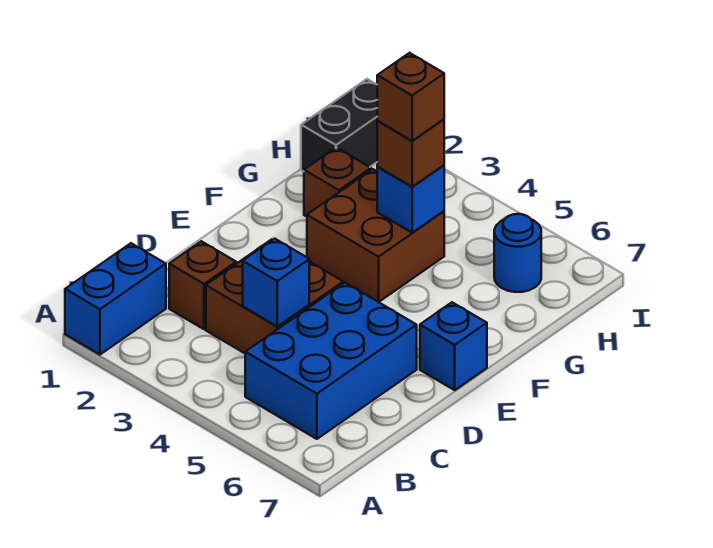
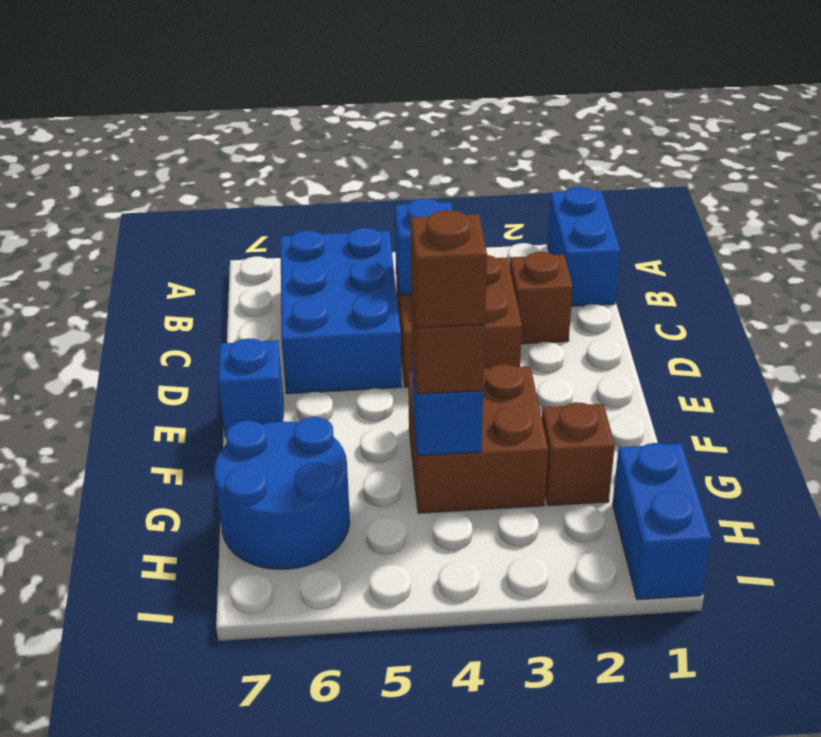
black brick H1:I1 level 1 -> blue brick H1:I1 level 1
blue round brick H6 level 1 -> blue round brick G6:H7 level 1

